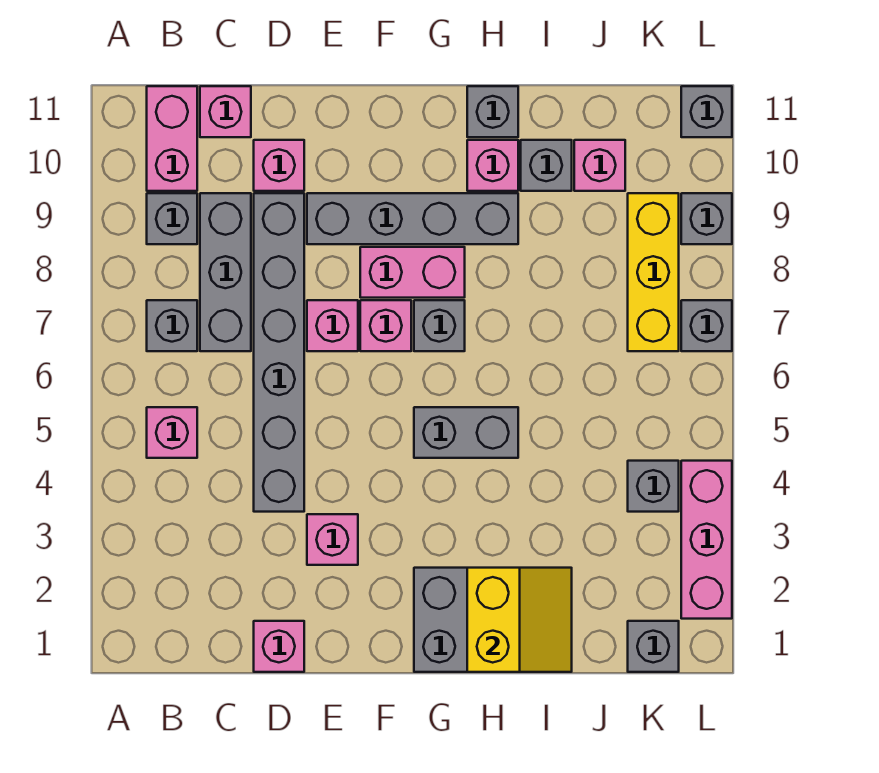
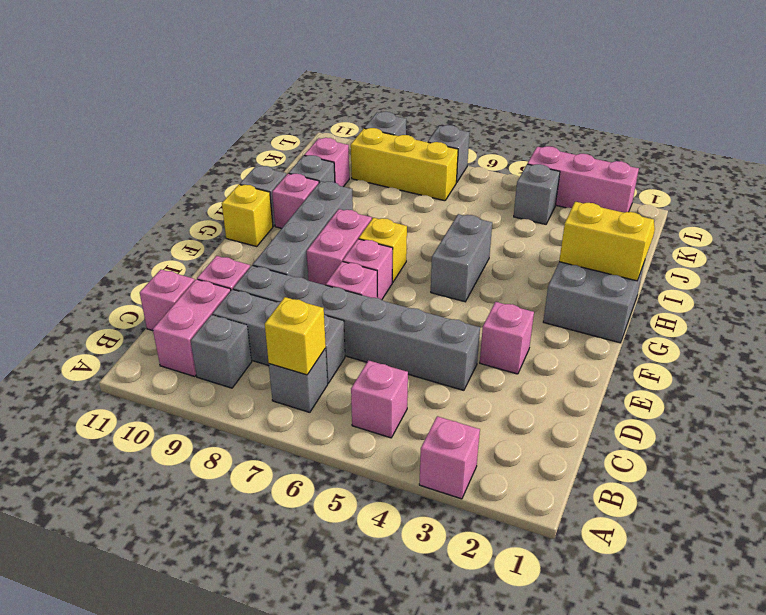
none -> yellow brick B7 level 2
pink brick B10:B11 level 1 -> pink brick B10:C10 level 1
pink brick D1 level 1 -> pink brick A3 level 1
grey brick G7 level 1 -> yellow brick G7 level 1
none -> yellow brick G11 level 1
grey brick K1 level 1 -> none
grey brick L11 level 1 -> none

